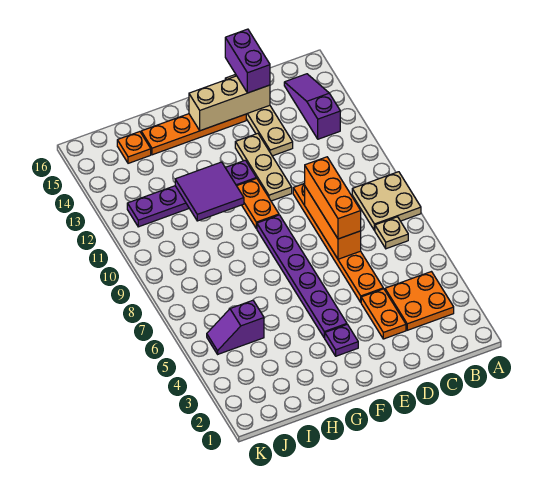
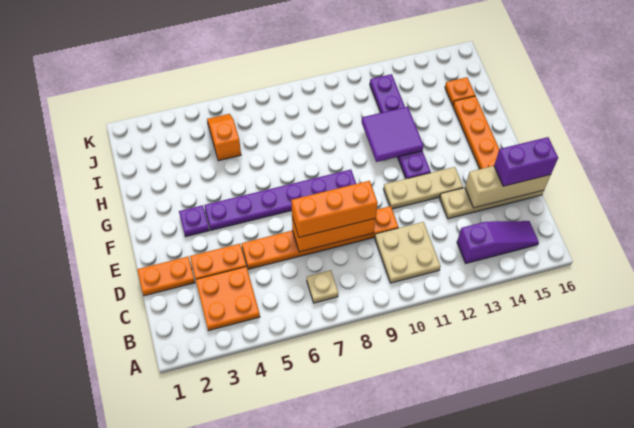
tan plate A8:B9 level 1 -> tan plate B10:C11 level 1
tan brick D15:F15 level 2 -> tan brick D14:D16 level 2
orange plate F10:F11 level 1 -> orange plate D1:D2 level 1
purple slope I5:J5 level 1 top I -> orange slope I5:J5 level 1 top I

